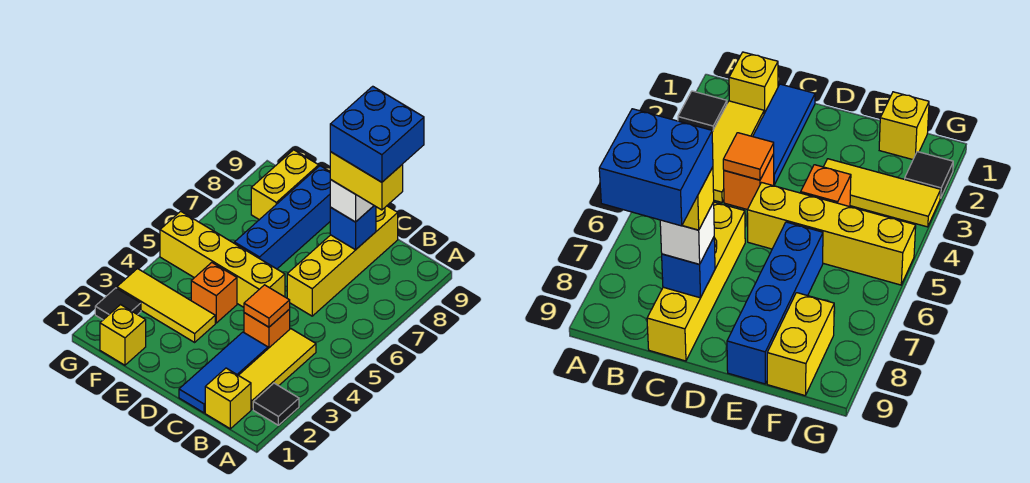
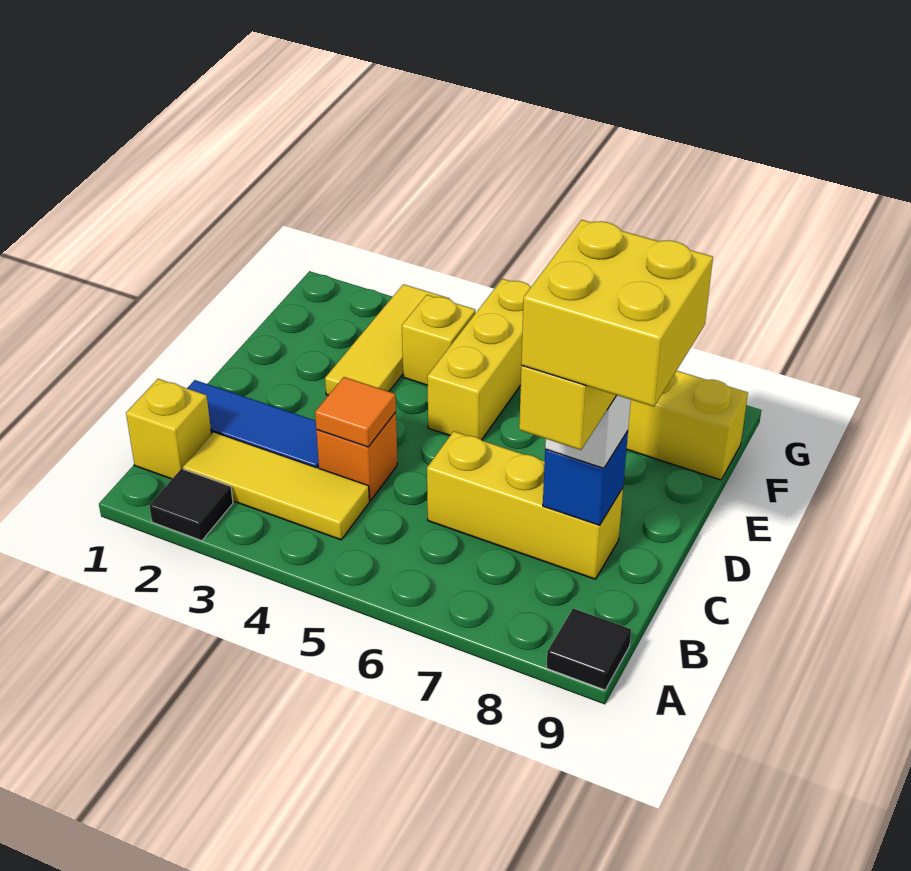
blue brick B8:C9 level 5 -> yellow brick B8:C9 level 5
yellow brick C6:C9 level 1 -> yellow brick C6:C8 level 1
yellow brick D5:G5 level 1 -> yellow brick E5:G5 level 1
orange brick E4 level 1 -> none
blue brick E6:E9 level 1 -> none
yellow brick F1 level 1 -> yellow brick F4 level 1
black tile G2 level 1 -> black tile A9 level 1

